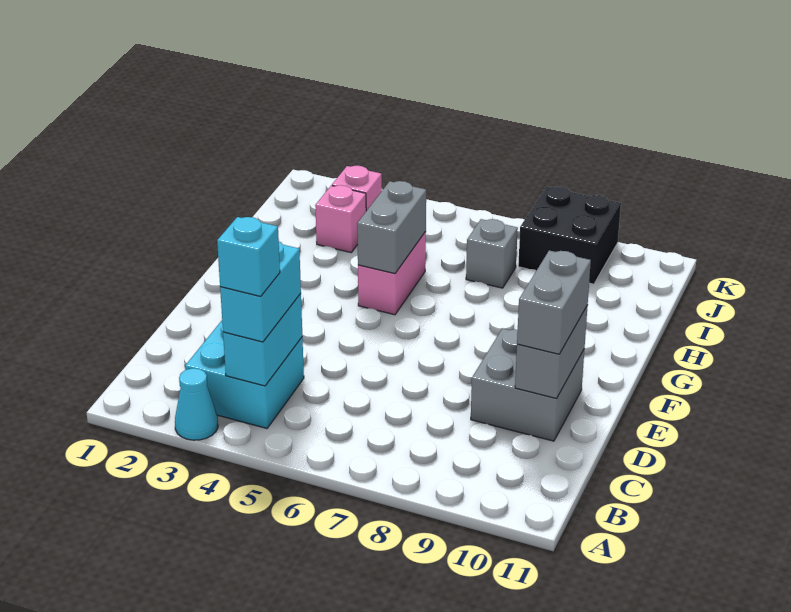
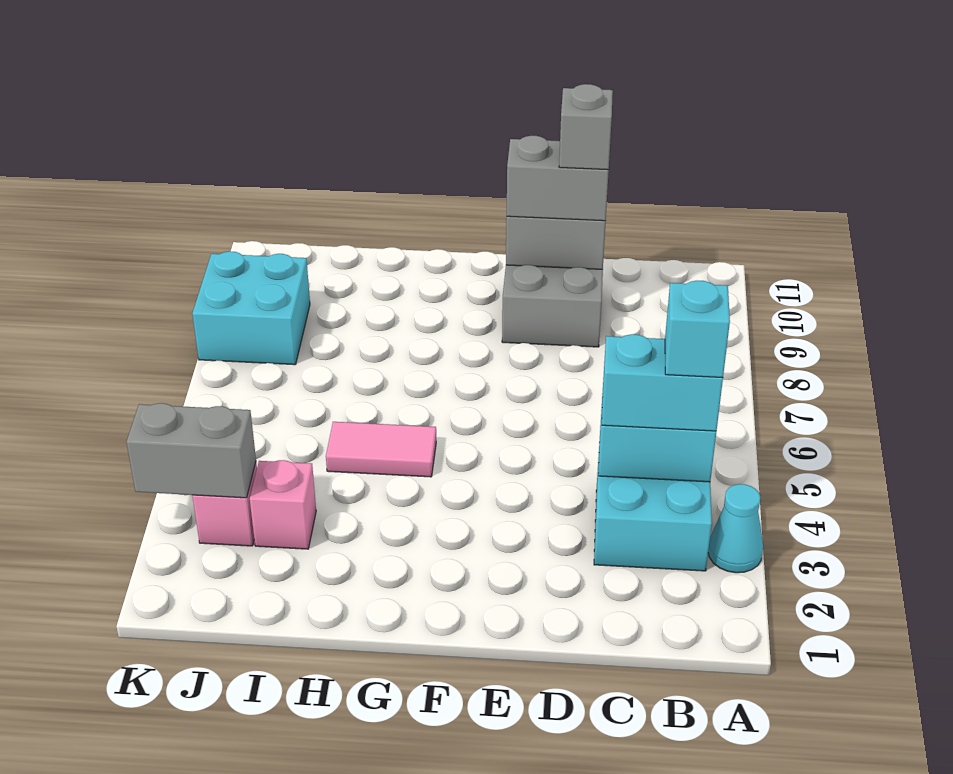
pink brick G5:H5 level 1 -> pink tile G5:H5 level 1
grey brick G5:H5 level 2 -> grey brick J3:K3 level 2
grey brick I7 level 1 -> grey brick D10 level 4
black brick J8:K9 level 1 -> cyan brick J8:K9 level 1

